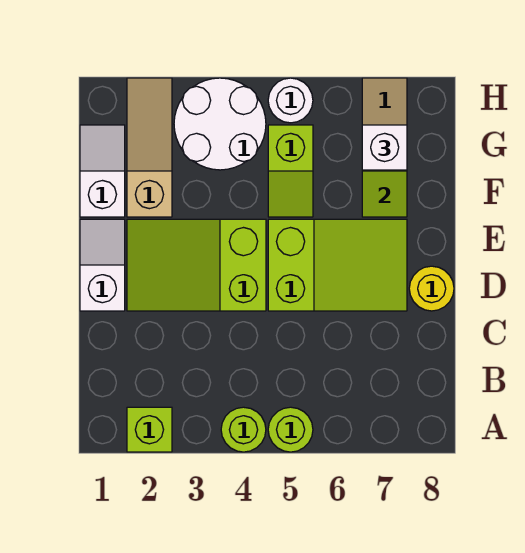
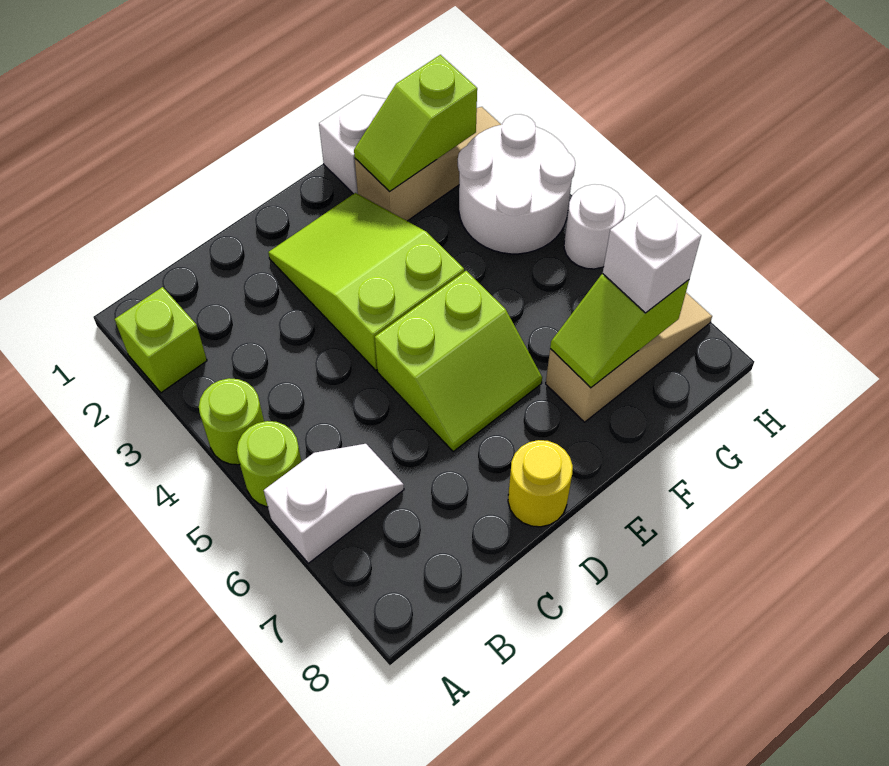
white slope D1:E1 level 1 top D -> white slope A6:B6 level 1 top A
lime slope D5:E7 level 1 top 5 -> lime slope D5:E6 level 1 top 5
lime slope F5:G5 level 1 top G -> lime slope F2:G2 level 2 top G

